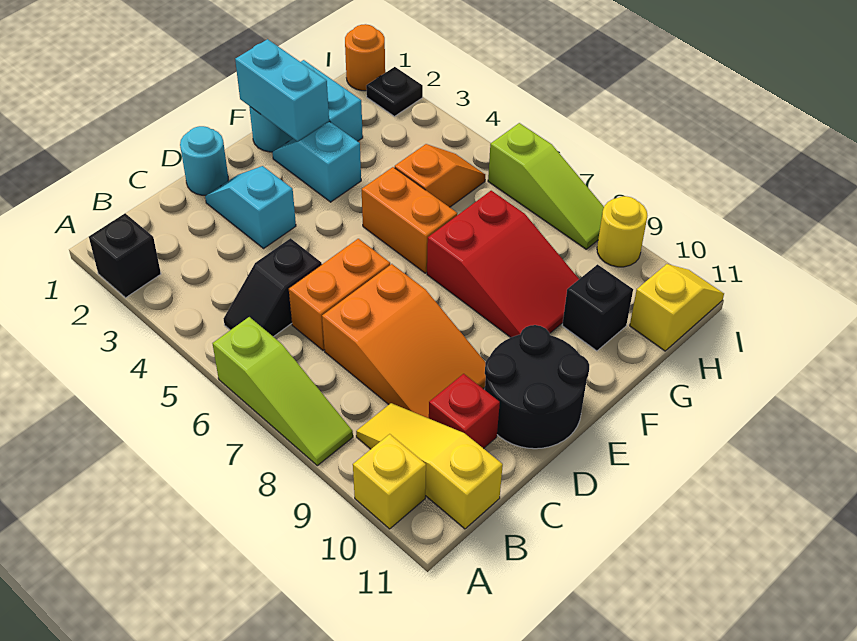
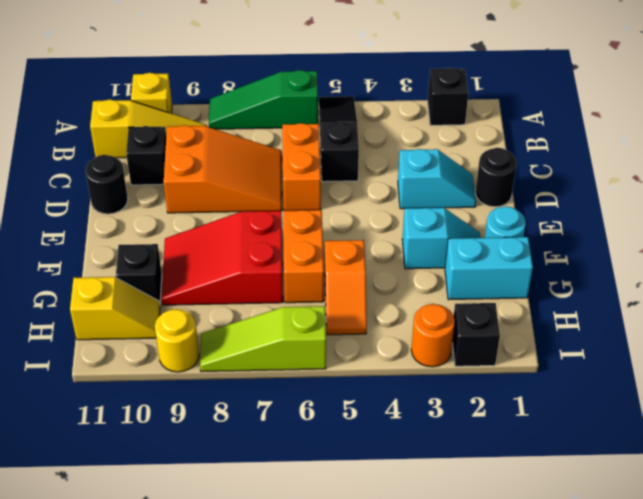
lime slope A6:A8 level 1 top 6 -> green slope A6:A8 level 1 top 6
black slope B5:C5 level 1 top C -> black slope A5:C5 level 1 top C
orange slope C7:D9 level 1 top 7 -> orange slope C7:D9 level 1 top 9
red brick C10 level 1 -> black brick C10 level 1
cyan round brick D1 level 1 -> black round brick D1 level 1
black round brick D10:E11 level 1 -> black round brick D11 level 1
cyan brick F1:F2 level 2 -> none
orange brick F5:F6 level 1 -> orange brick F6:G6 level 1
yellow slope H11:I11 level 1 top H -> yellow slope H10:H11 level 1 top 11
orange round brick I1 level 1 -> orange round brick I3 level 1
black plate I2 level 1 -> black brick I2 level 1

